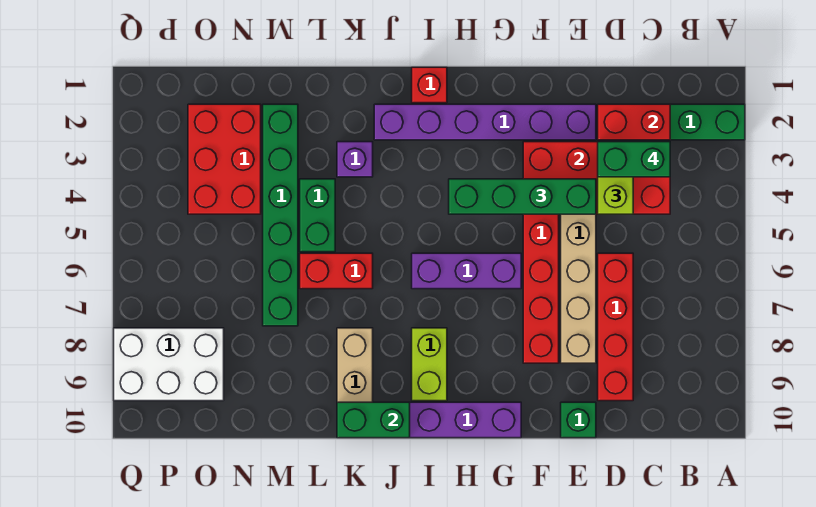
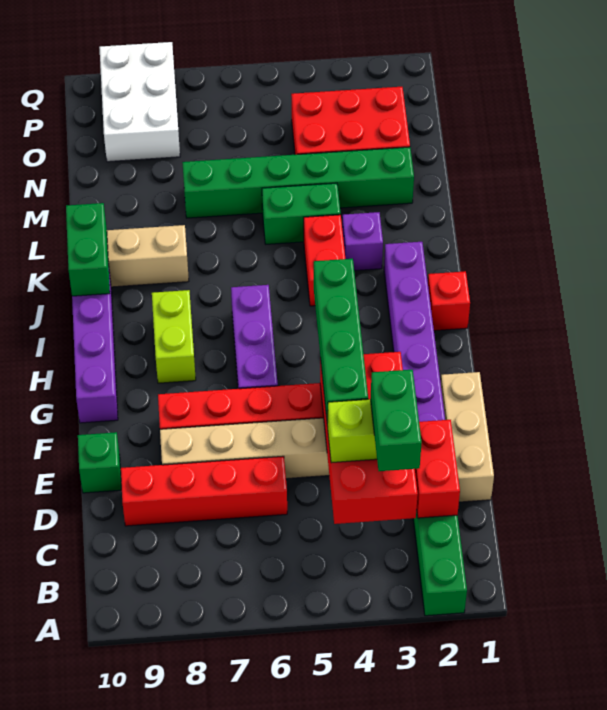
none -> tan brick D1:F1 level 1
lime brick I8:I9 level 1 -> lime brick H8:I8 level 1
red brick K6:L6 level 1 -> red brick J4:K4 level 1

